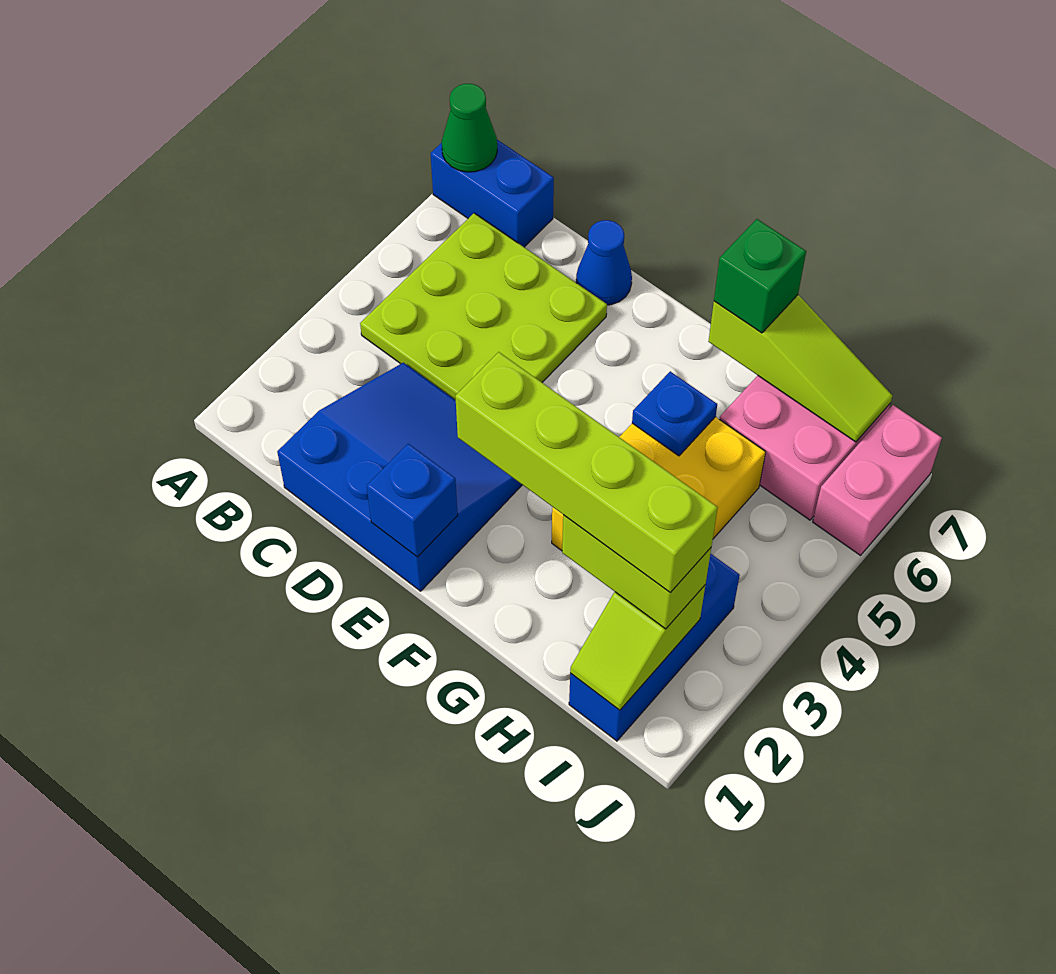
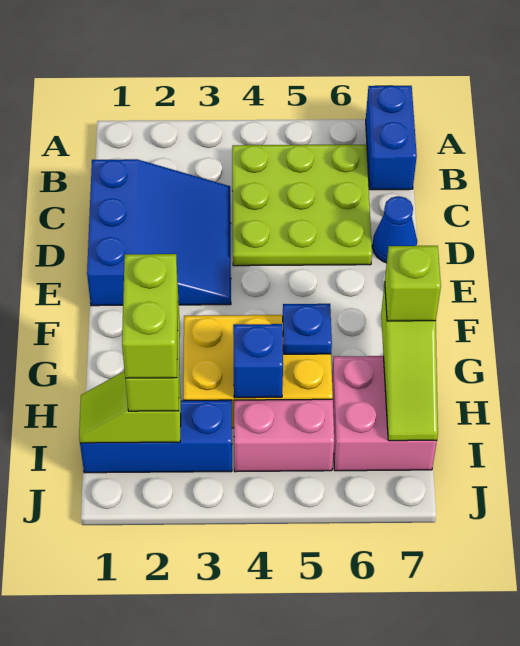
green cone A7 level 2 -> none
blue brick E1 level 2 -> blue brick H4 level 2
lime brick F2:I2 level 4 -> lime brick H2:I2 level 4
green brick G7 level 3 -> lime brick G7 level 3
pink brick J6:J7 level 1 -> pink brick I4:I5 level 1

